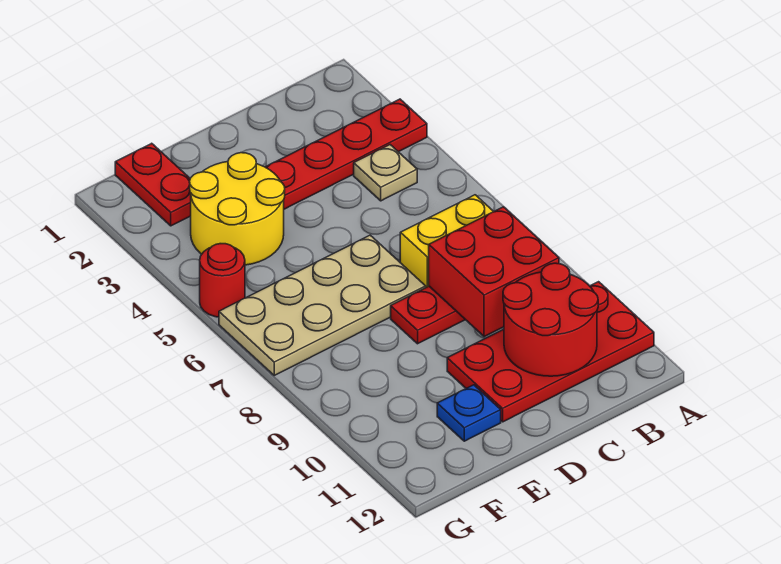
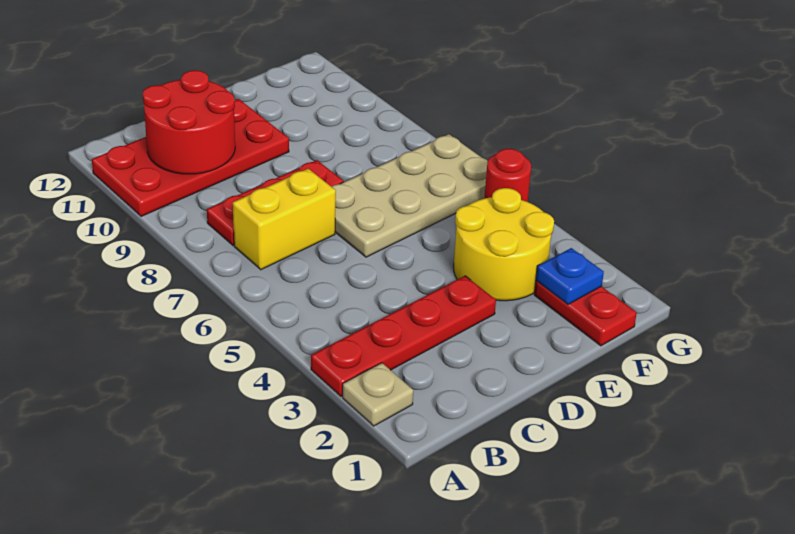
tan plate B4 level 1 -> tan plate A2 level 1
red brick B8:C9 level 2 -> none
blue plate E11 level 1 -> blue plate F2 level 2

